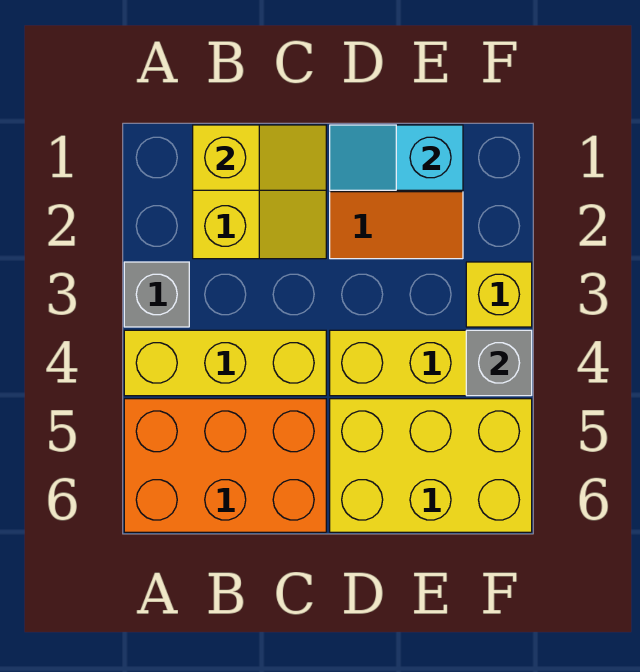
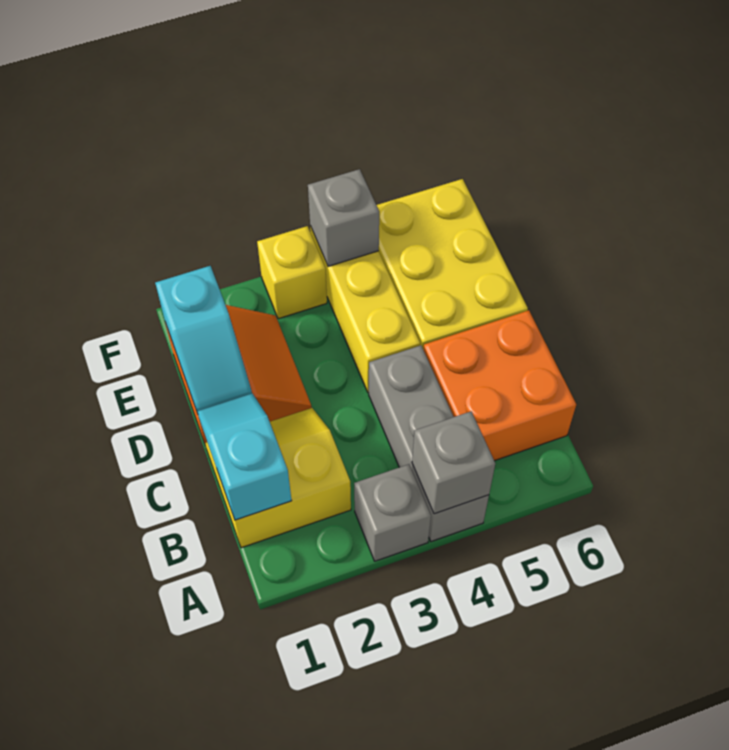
yellow brick A4:C4 level 1 -> grey brick A4:C4 level 1
none -> grey brick A4 level 2
orange brick A5:C6 level 1 -> orange brick B5:C6 level 1
yellow slope B1:C1 level 2 top B -> cyan slope B1:C1 level 2 top B

